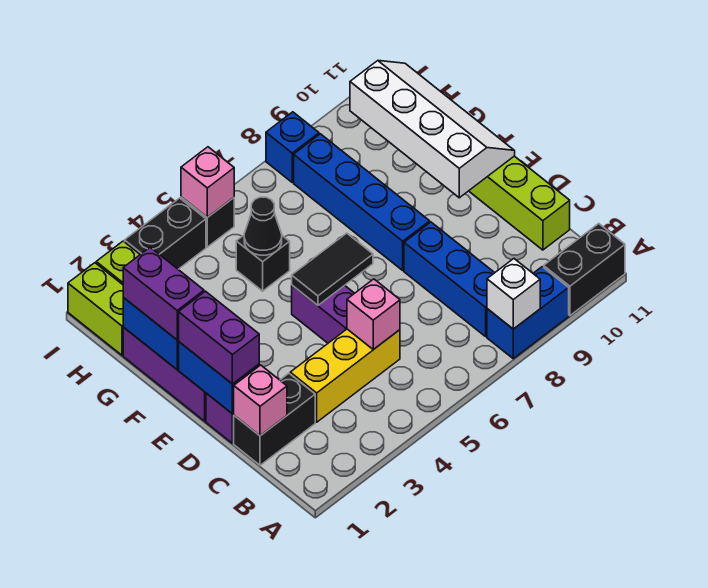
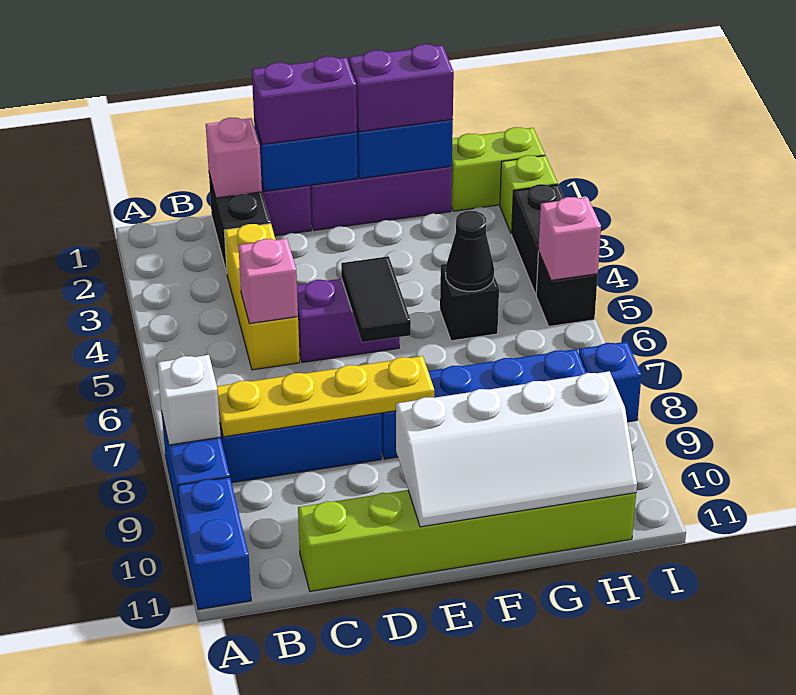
black brick A10:A11 level 1 -> blue brick A10:A11 level 1
none -> yellow plate B8:E8 level 2

